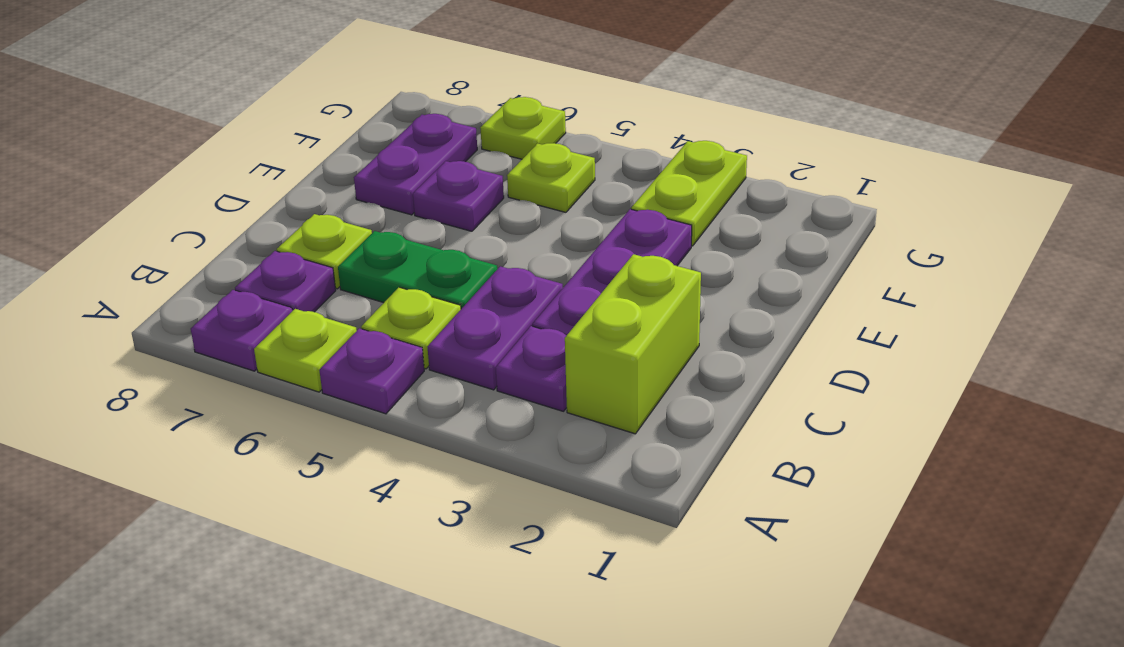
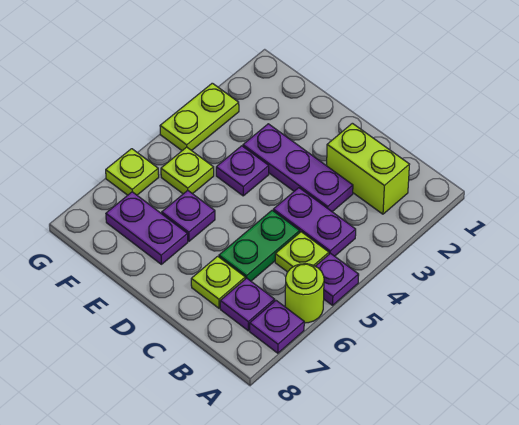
lime plate A6 level 1 -> lime round brick A6 level 1
purple plate B3 level 1 -> purple plate E4 level 1
lime plate F3:G3 level 1 -> lime plate G3:G4 level 1

